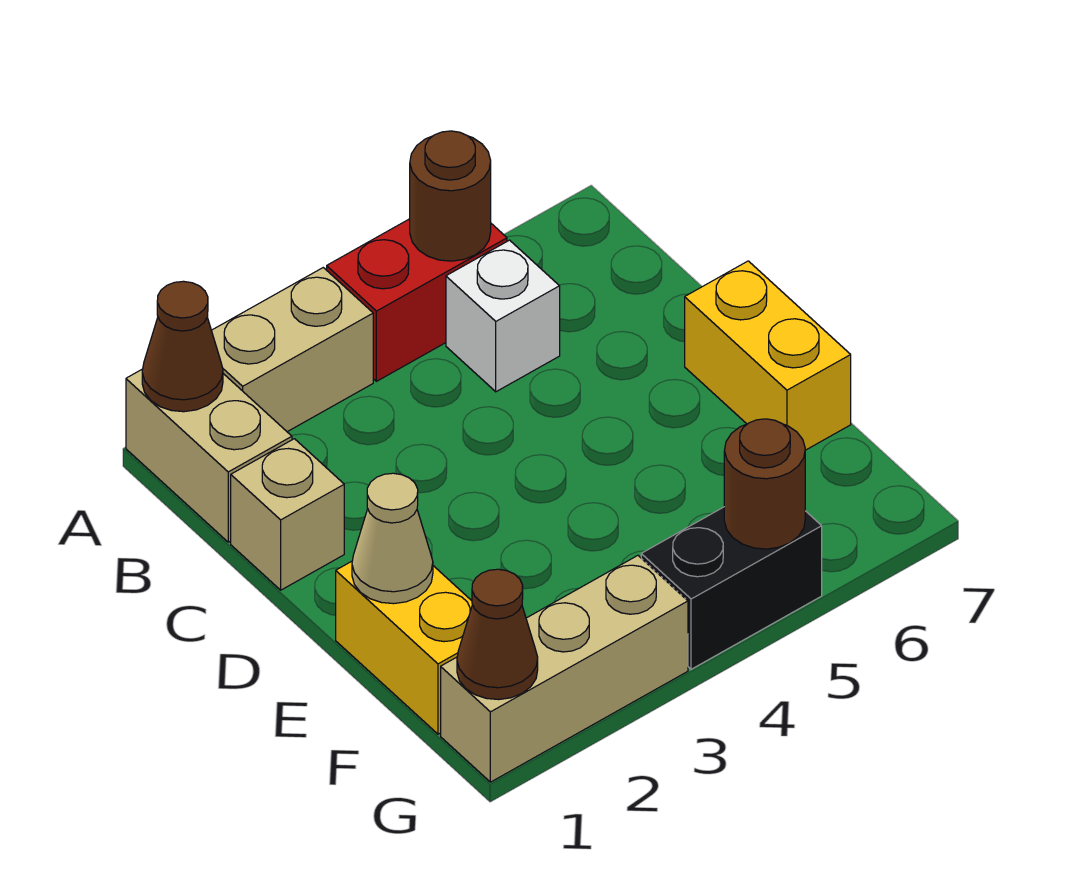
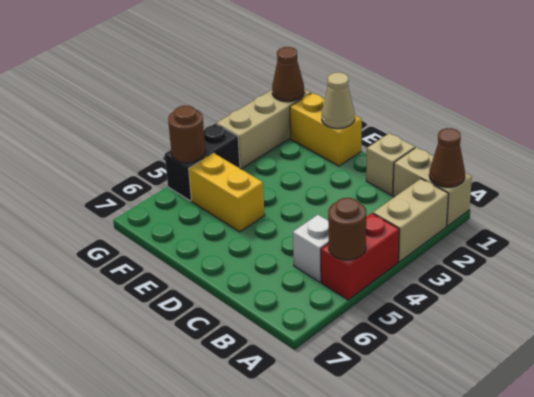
yellow brick D7:E7 level 1 -> yellow brick E5:F5 level 1

